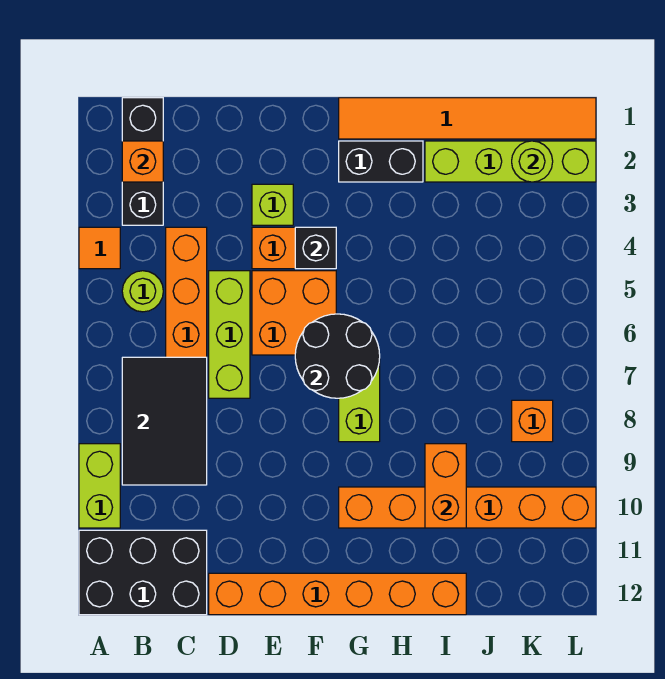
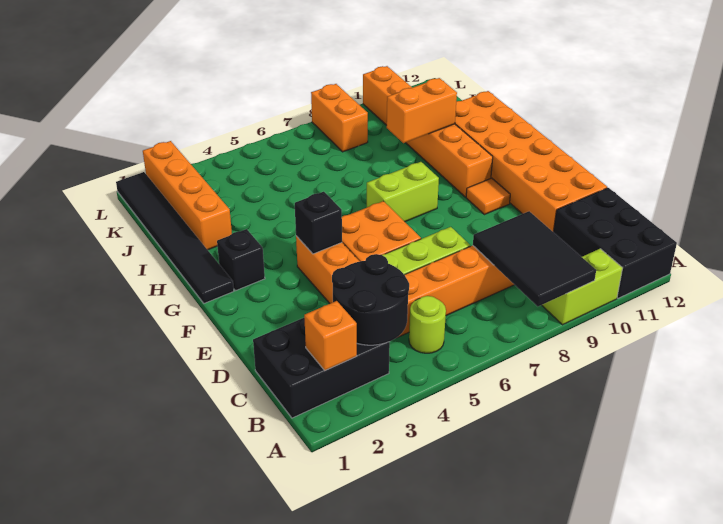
orange tile A4 level 1 -> orange tile F10 level 1
black brick B1:B3 level 1 -> black brick B1:C3 level 1
black tile B7:C9 level 2 -> black tile A8:C9 level 2
orange brick D12:I12 level 1 -> orange brick D11:I12 level 1
lime brick E3 level 1 -> none
black round brick F6:G7 level 2 -> black round brick B3:C4 level 2
orange tile G1:L1 level 1 -> black tile G1:L1 level 1
black brick G2:H2 level 1 -> black brick G2 level 1
lime brick I2:L2 level 1 -> orange brick I2:L2 level 1
lime round brick K2 level 2 -> none
orange brick K8 level 1 -> orange brick K8:L8 level 1

